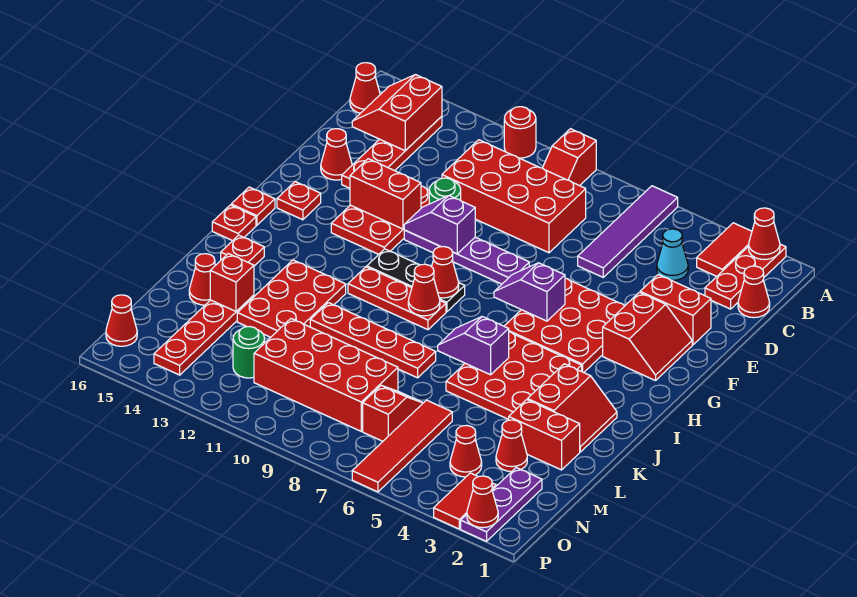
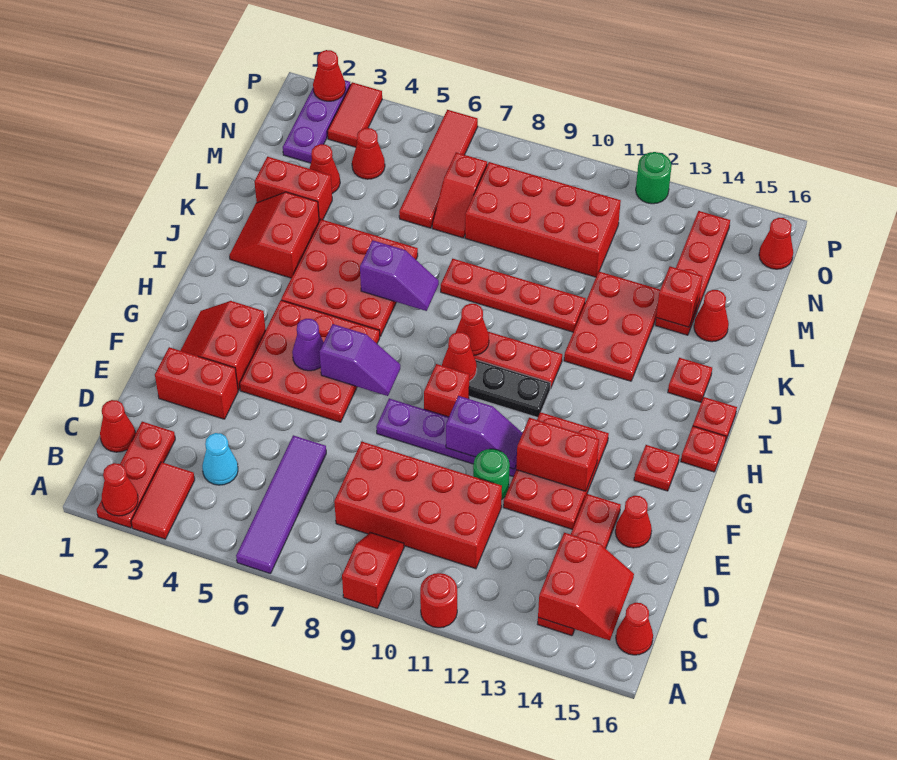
none -> purple cone G5 level 2
none -> red brick G9 level 1
green round brick N12 level 1 -> green round brick P12 level 1

